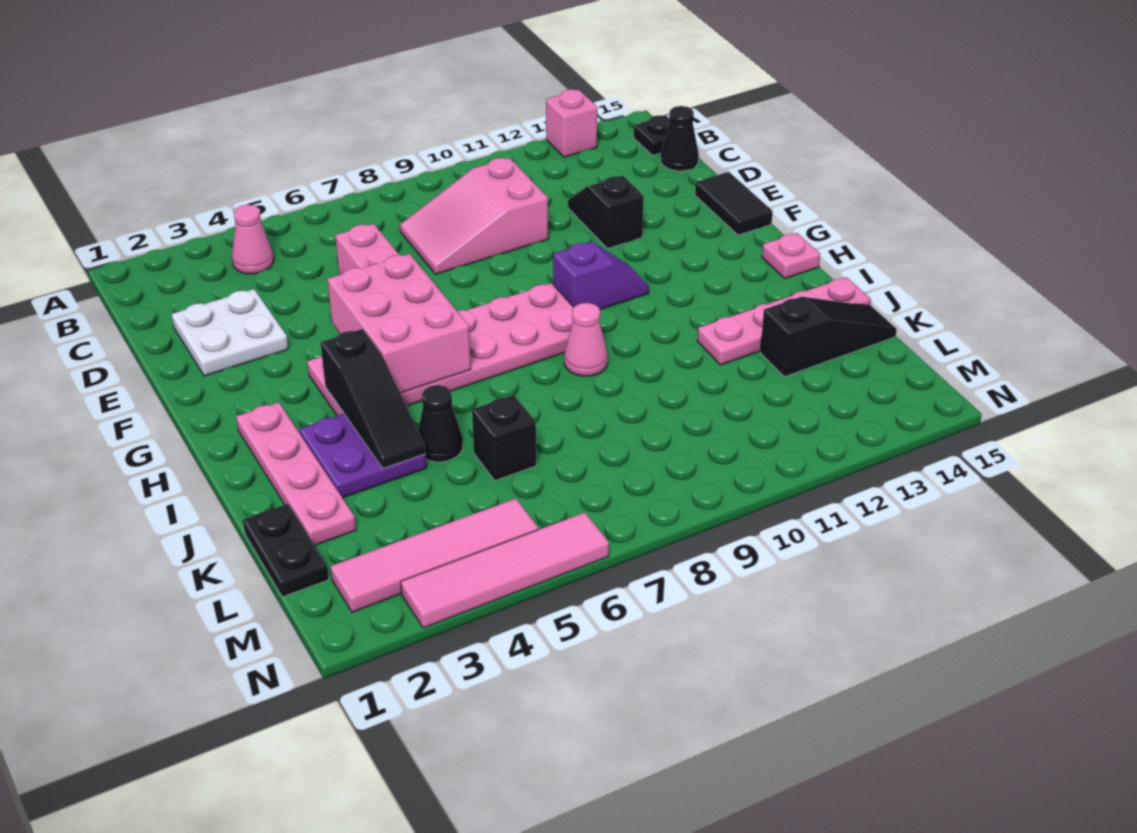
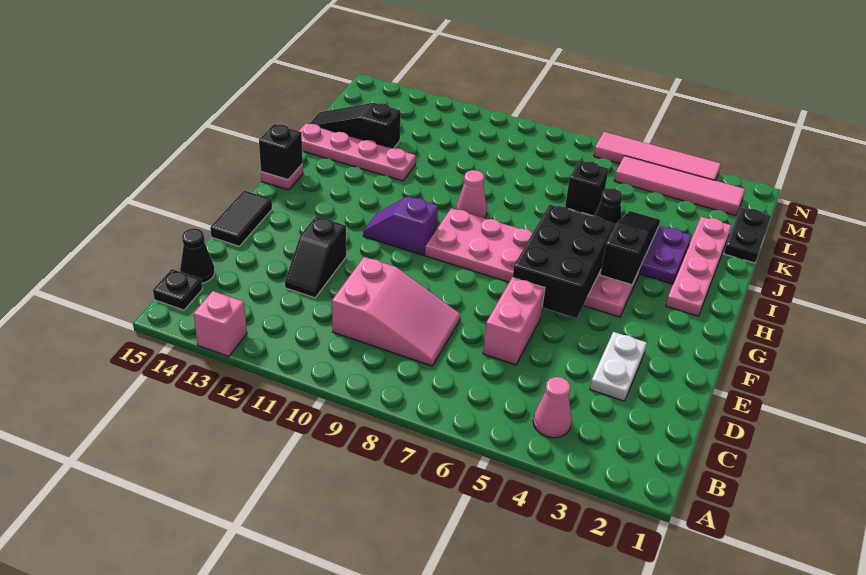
white plate D2:E3 level 1 -> white plate D3:E3 level 1
pink brick F5:H6 level 2 -> black brick F5:H6 level 2
none -> black brick H15 level 2

